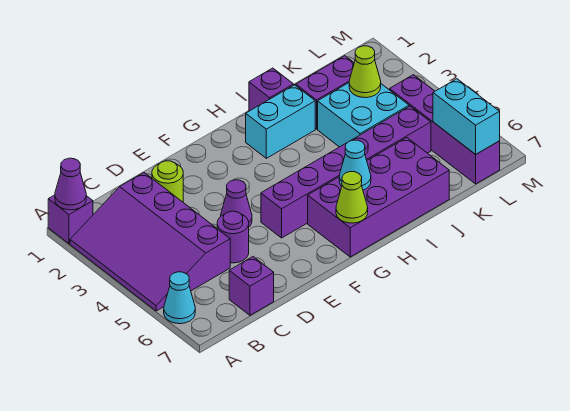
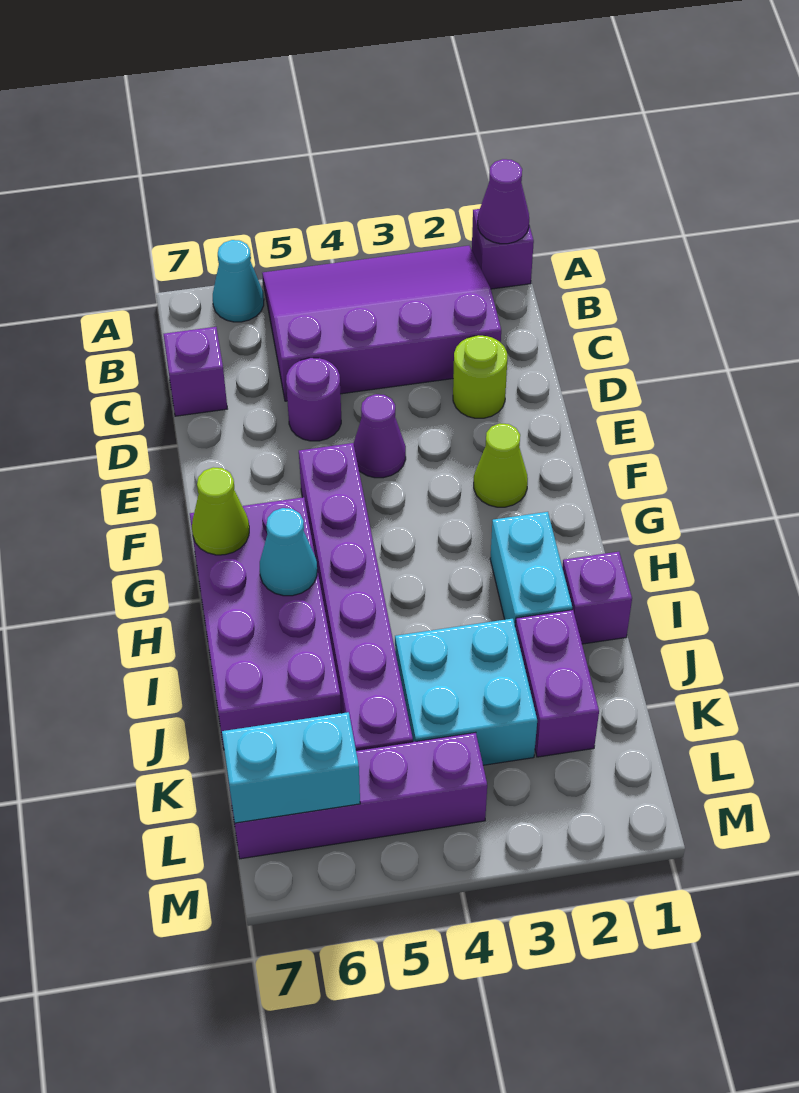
lime cone K3 level 2 -> lime cone F2 level 1

